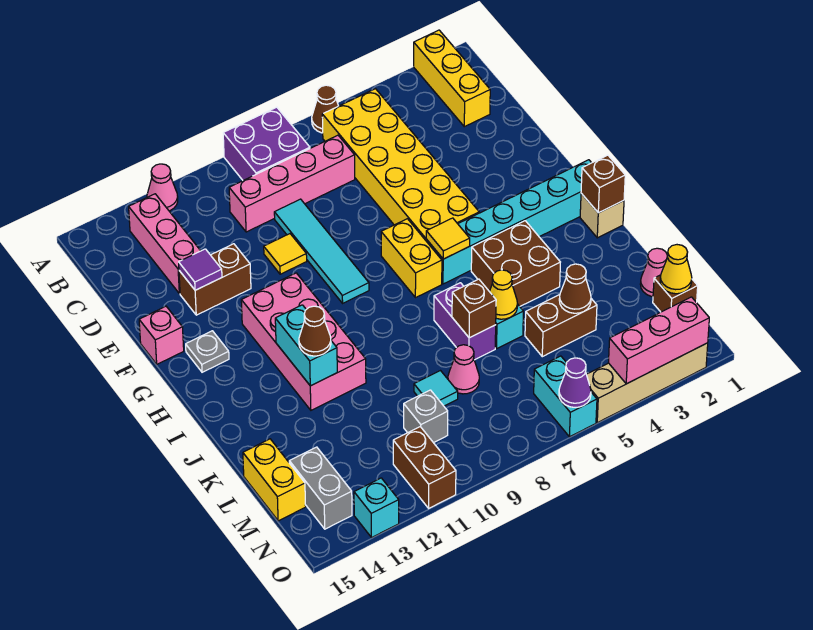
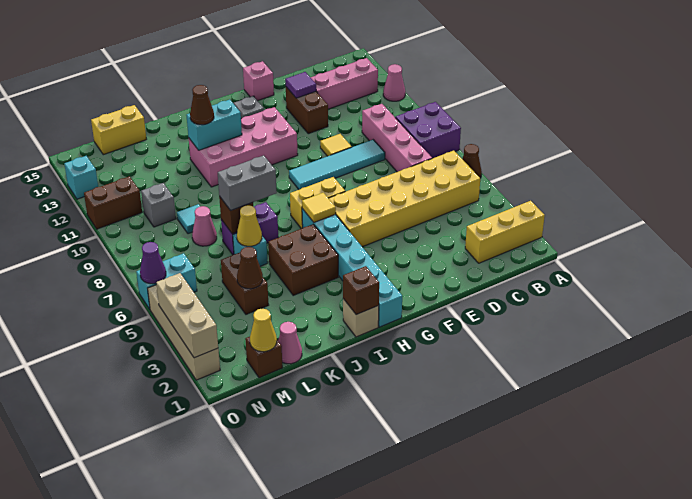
grey brick M14:N14 level 1 -> grey brick J7:K7 level 3
pink brick O2:O4 level 2 -> tan brick O2:O4 level 2

